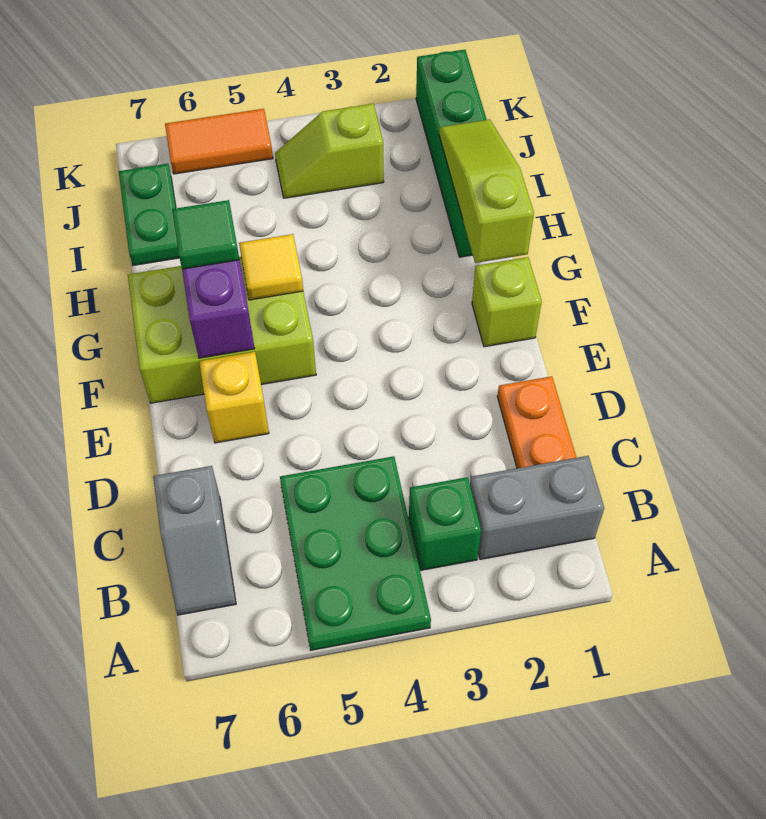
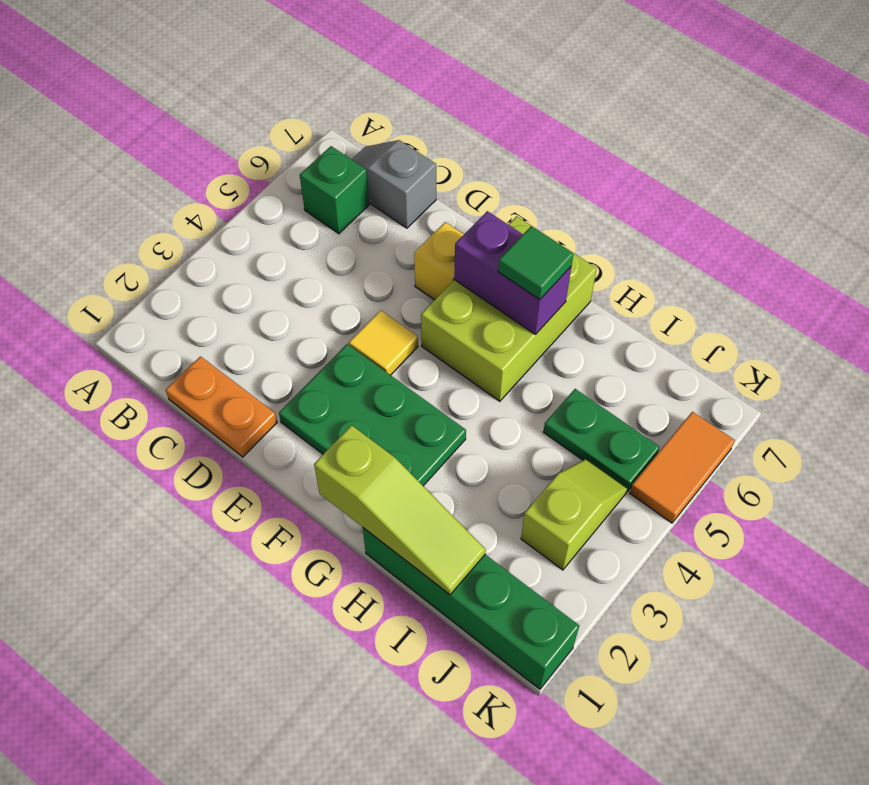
green plate A4:C5 level 1 -> green plate E2:G3 level 1
grey brick B1:B2 level 1 -> none
green brick B3 level 1 -> green brick B6 level 1
lime brick F1 level 1 -> none
yellow tile G5 level 2 -> yellow tile E4 level 1
green plate I7:J7 level 1 -> green plate I5:J5 level 1

